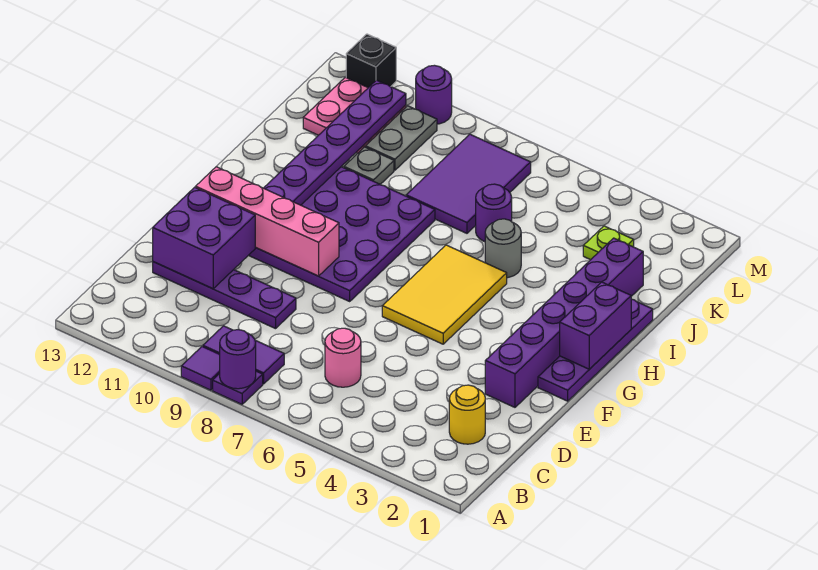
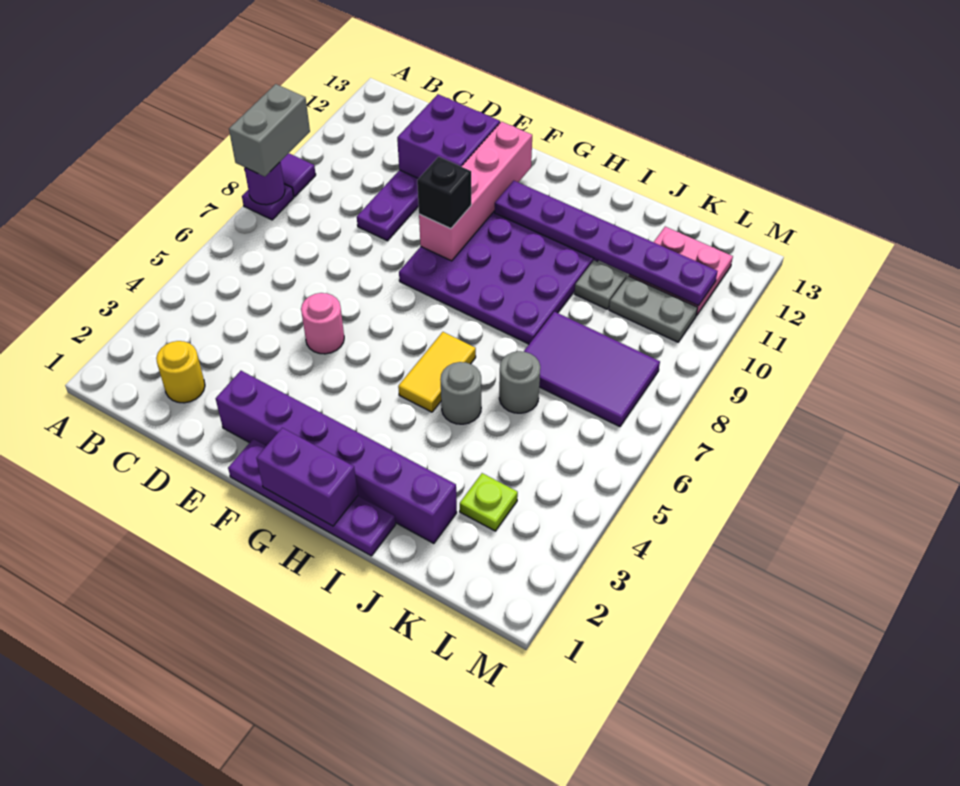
none -> grey brick A8:A9 level 3
purple tile B8:B9 level 1 -> none
pink round brick C6 level 1 -> pink round brick E5 level 1
yellow tile F5:H6 level 1 -> yellow tile H5:H6 level 1
purple round brick J6 level 1 -> grey round brick J6 level 1
purple round brick M10 level 1 -> none
black brick M12 level 1 -> black brick F9 level 3

